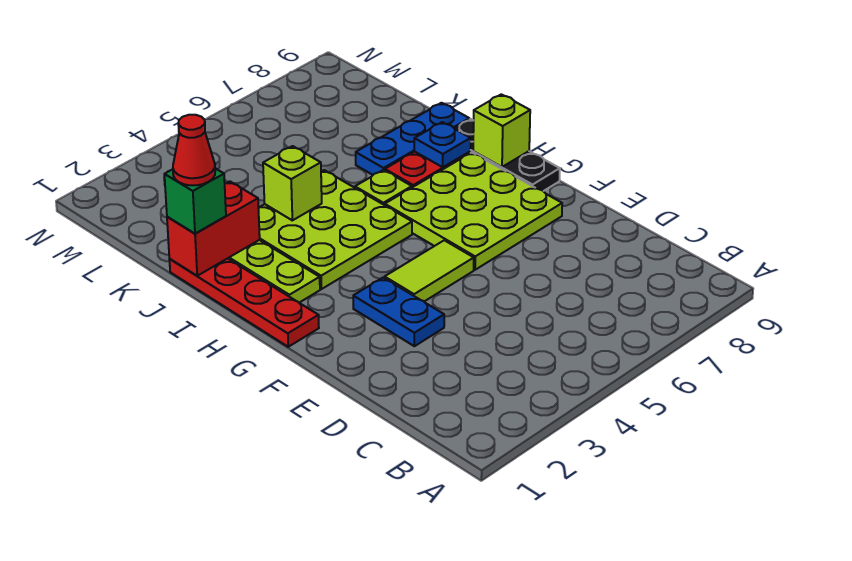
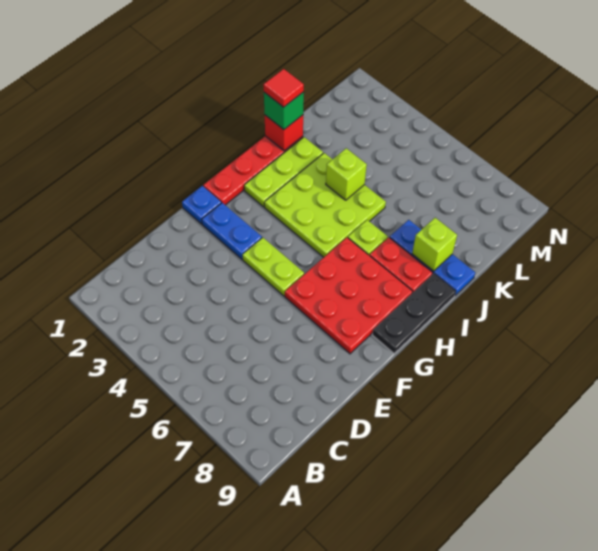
blue plate E3:F3 level 1 -> blue plate F2:F3 level 1
lime tile F4:F5 level 1 -> lime plate F4:F5 level 1
lime plate F6:H8 level 1 -> red plate F6:H8 level 1
lime brick H9 level 2 -> lime brick J8 level 2
blue plate I8 level 2 -> blue plate F1 level 1
red brick J1:J2 level 2 -> red brick J1 level 2
red cone J1 level 4 -> red tile J1 level 4

